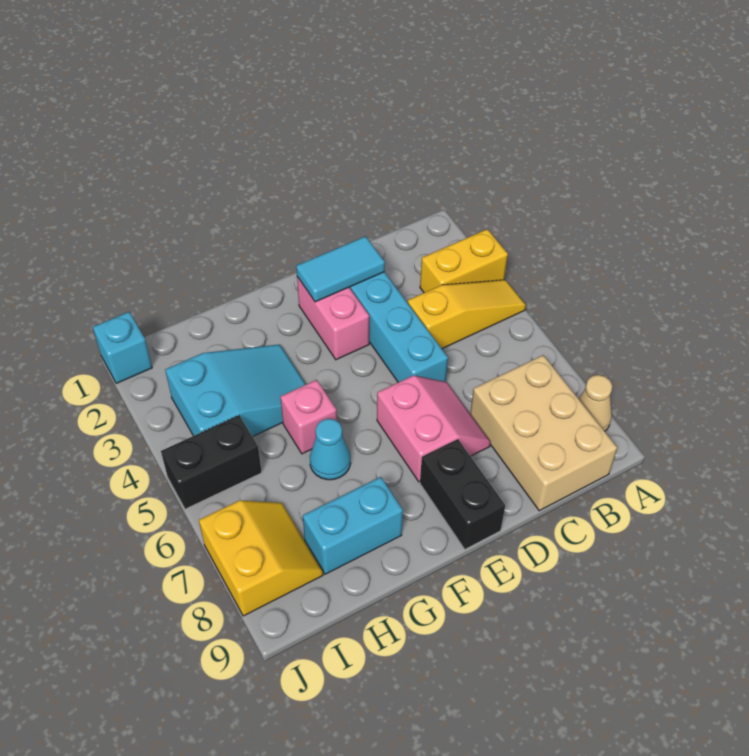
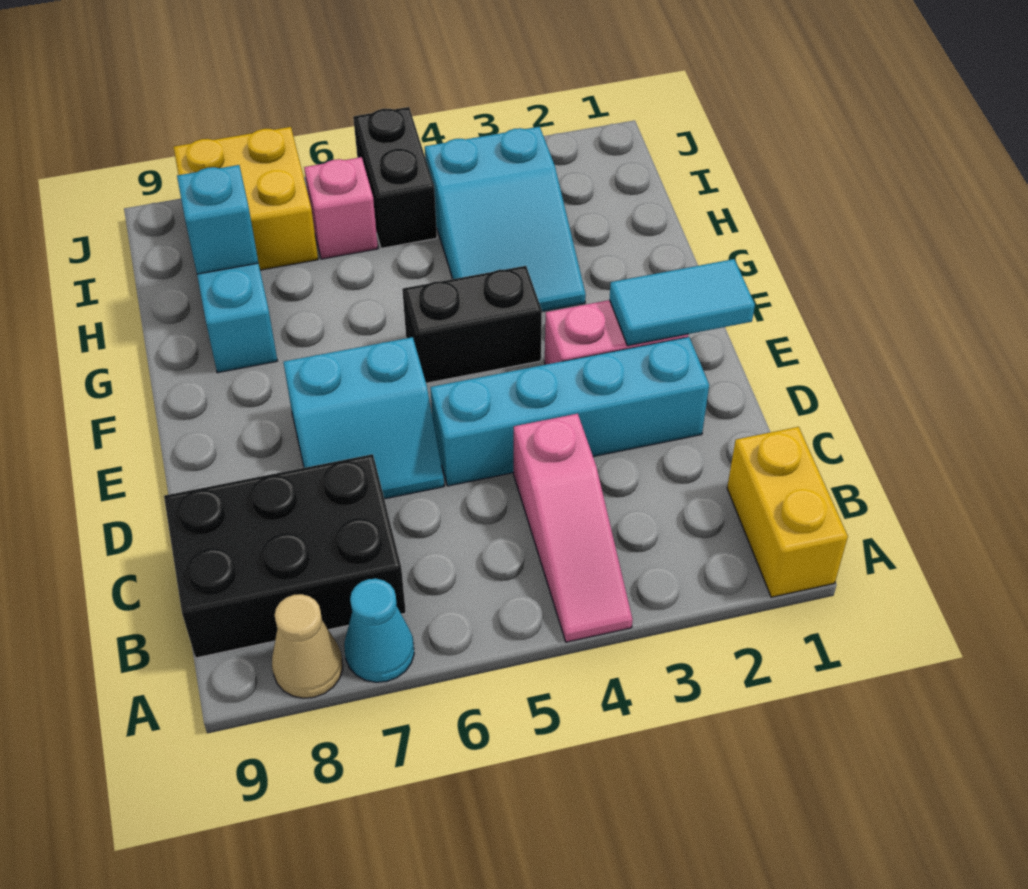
yellow brick A3:B3 level 1 -> yellow brick A1:B1 level 1
yellow slope A4:C4 level 1 top C -> pink slope A4:C4 level 1 top C
tan brick B7:C9 level 1 -> black brick B7:C9 level 1
cyan tile D2:E2 level 2 -> cyan tile E1:E2 level 2
pink slope D6:E7 level 1 top E -> cyan slope D6:E7 level 1 top E
black brick E8:E9 level 1 -> black brick F4:F5 level 1
pink brick G5 level 1 -> pink brick I6 level 1
cyan cone G6 level 1 -> cyan cone A7 level 1
yellow slope I7:J8 level 1 top J -> yellow brick I7:J8 level 1
cyan brick J1 level 1 -> cyan brick H8 level 2

